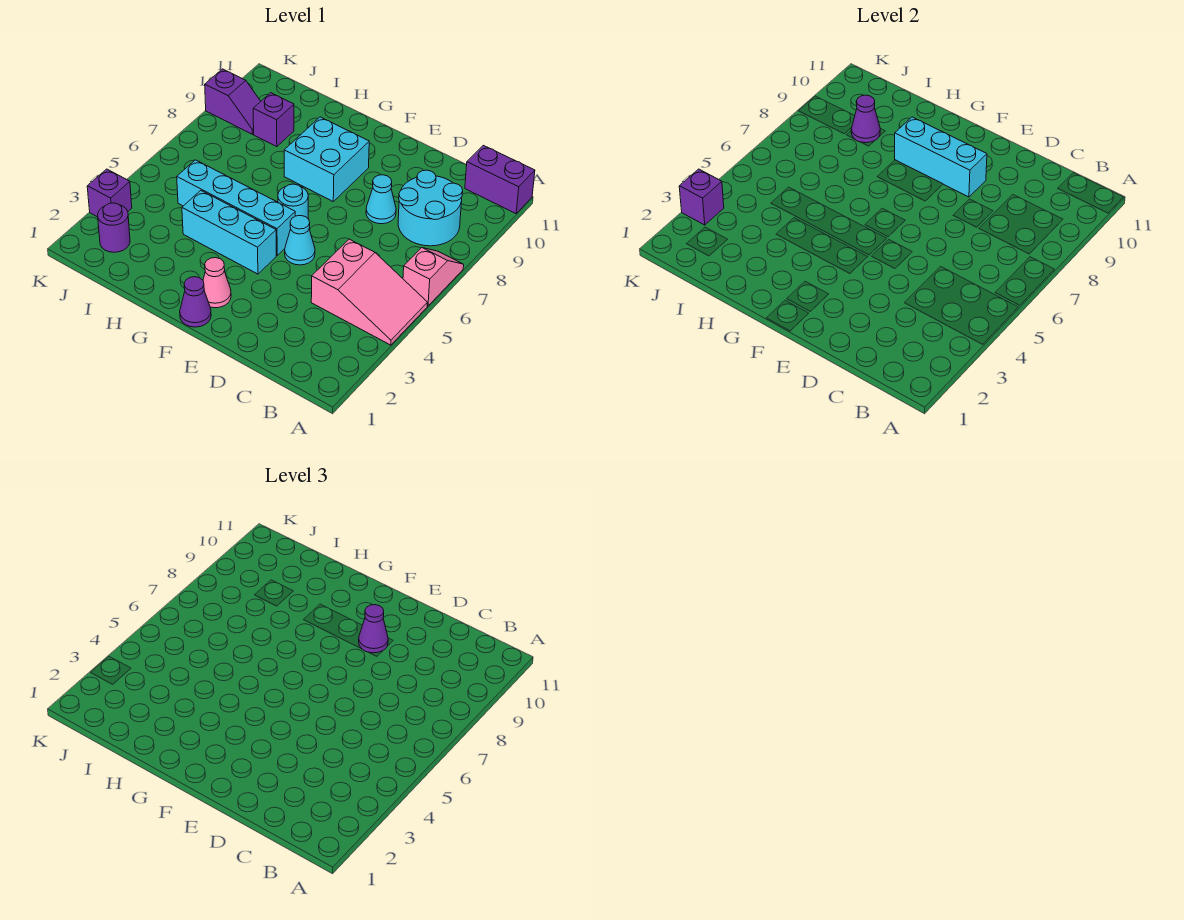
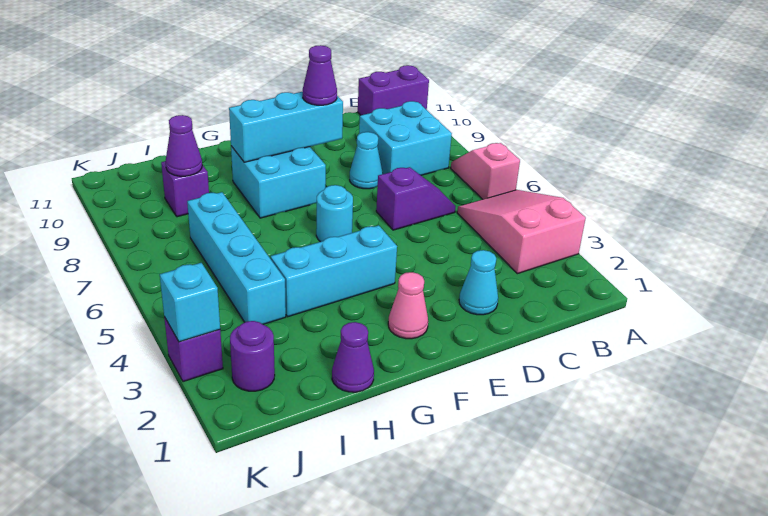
pink slope A4:C5 level 1 top C -> pink slope A3:B5 level 1 top 3
cyan round brick B8:C9 level 1 -> cyan brick B8:C9 level 1
cyan cone E5 level 1 -> cyan cone D2 level 1
purple cone F1 level 1 -> purple cone H1 level 1
cyan brick F5:I5 level 1 -> cyan brick I4:I7 level 1
purple slope J9:K9 level 1 top K -> purple slope C6:D6 level 1 top D
purple brick K3 level 2 -> cyan brick K3 level 2

